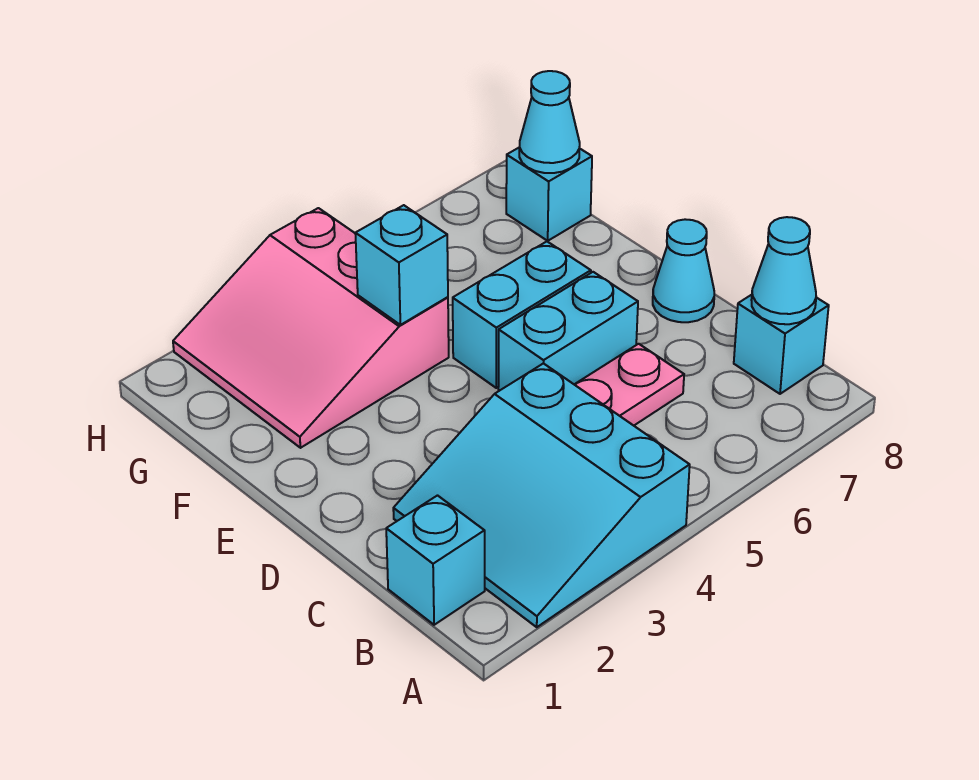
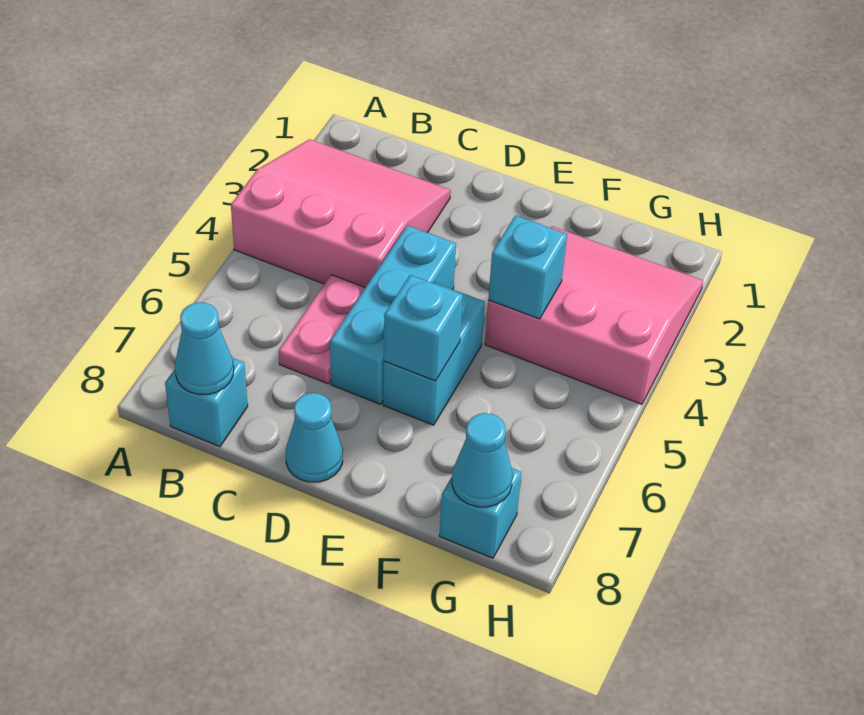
cyan slope A2:C4 level 1 top 4 -> pink slope A2:C4 level 1 top 4
cyan brick B1 level 1 -> cyan brick E6 level 2
cyan brick D5:D6 level 1 -> cyan brick D4:D6 level 1

